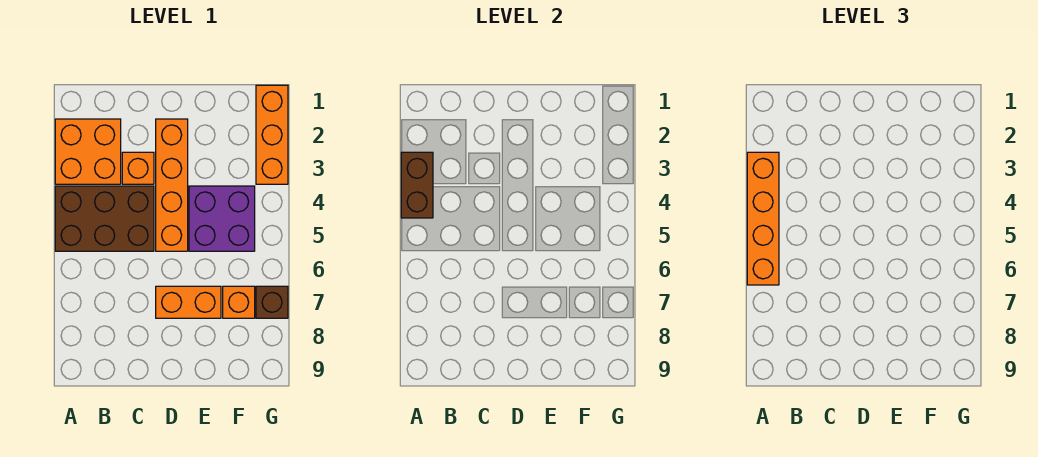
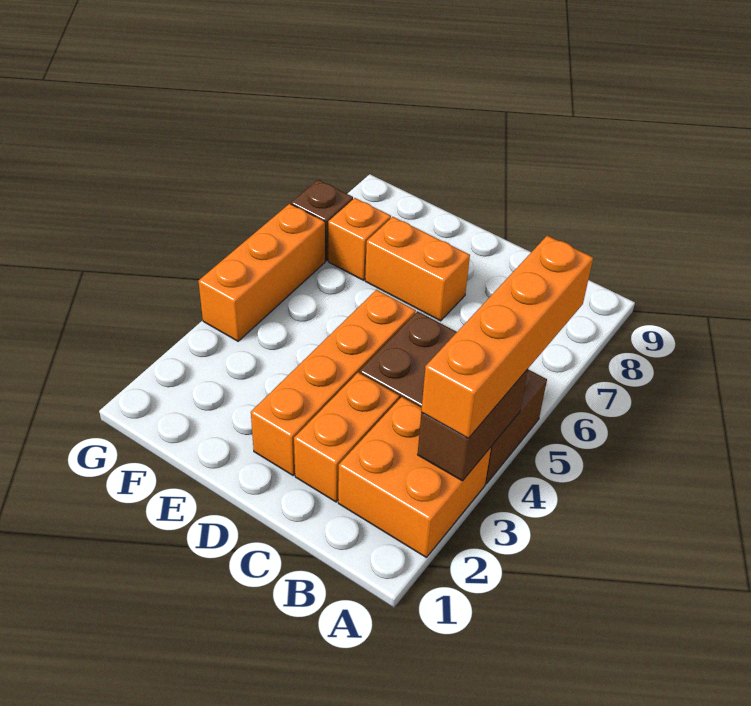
orange brick C3 level 1 -> orange brick C2:C3 level 1
purple brick E4:F5 level 1 -> none
orange brick G1:G3 level 1 -> orange brick G4:G6 level 1

